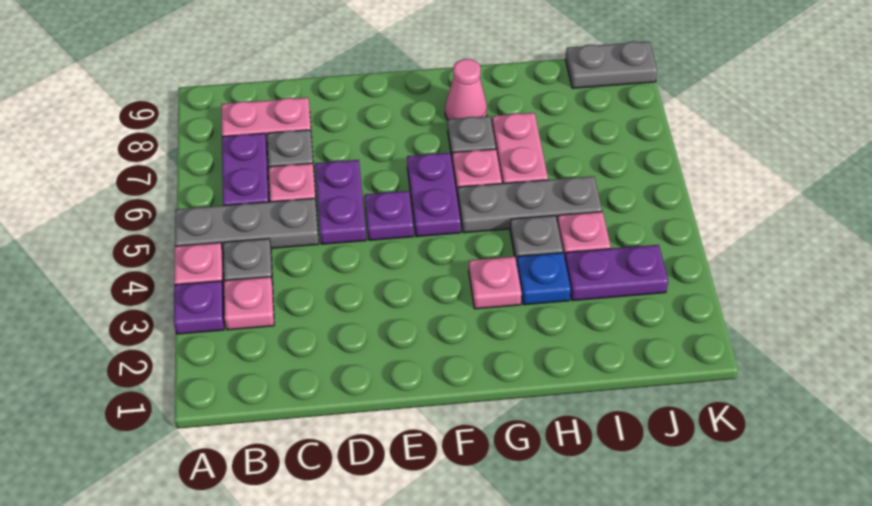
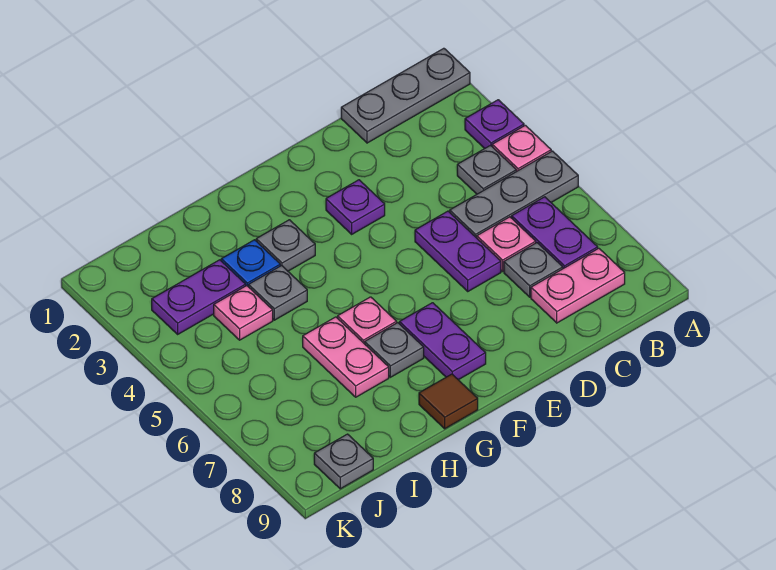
pink plate B3 level 1 -> none
purple plate E5 level 1 -> purple plate E3 level 1
purple plate F5:F6 level 1 -> purple plate F7:F8 level 1
pink plate G3 level 1 -> grey plate G3 level 1
grey plate G5:I5 level 1 -> grey plate A1:C1 level 1
pink cone G8 level 1 -> none
none -> brown tile G9 level 1
grey plate J9:K9 level 1 -> grey plate J9 level 1

